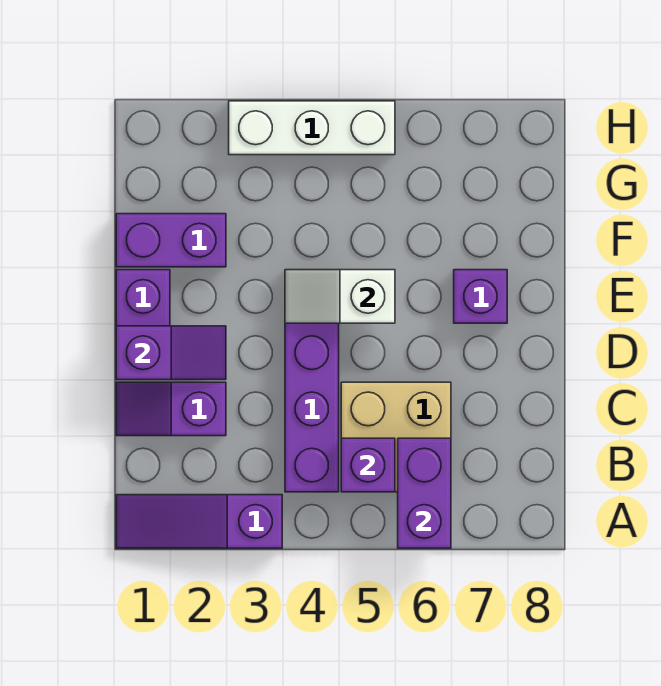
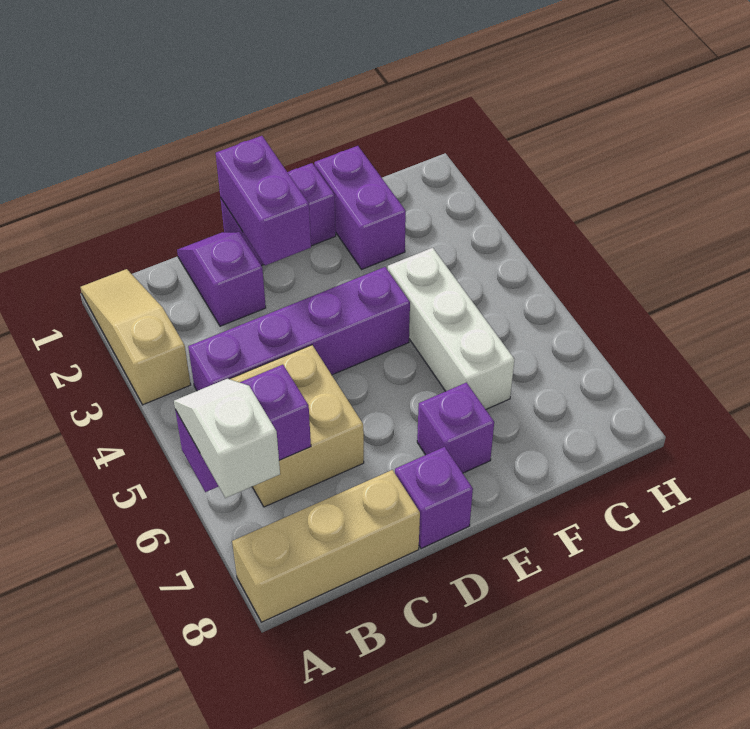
purple slope A1:A3 level 1 top 3 -> tan slope A1:A3 level 1 top 3
none -> tan brick A8:C8 level 1
purple brick B5 level 2 -> purple brick D8 level 1
purple slope D1:D2 level 2 top 1 -> purple brick D1:D2 level 2
white slope E4:E5 level 2 top 5 -> white slope A6:A7 level 3 top 7
white brick H3:H5 level 1 -> white brick F4:F6 level 1

